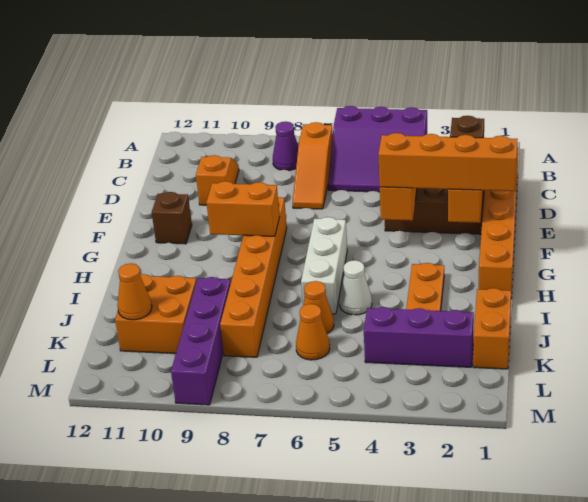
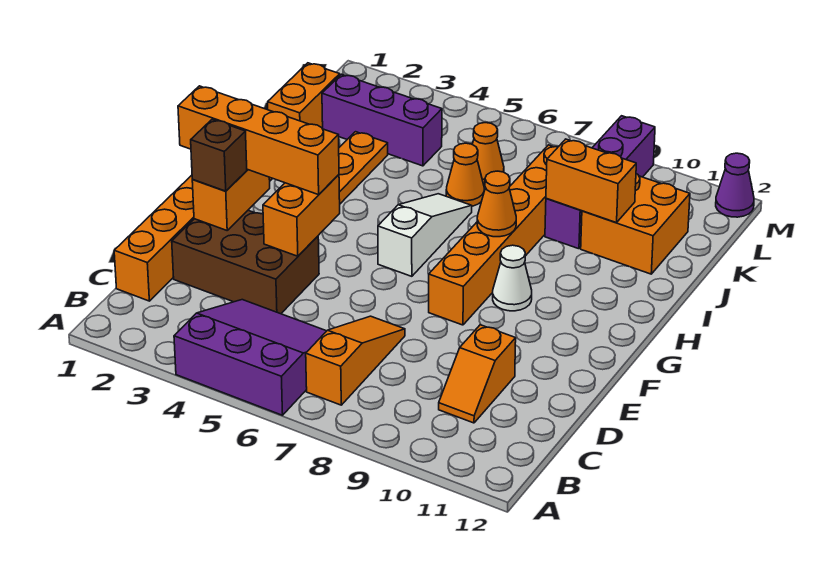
purple cone B8 level 1 -> purple cone M12 level 1
brown brick F11 level 1 -> none
white brick G6:I6 level 1 -> white slope G6:I6 level 1 top G
orange brick G8:G9 level 2 -> orange brick J9:J10 level 2
white cone I5 level 1 -> white cone G9 level 1
orange cone K11 level 2 -> orange cone H8 level 2

